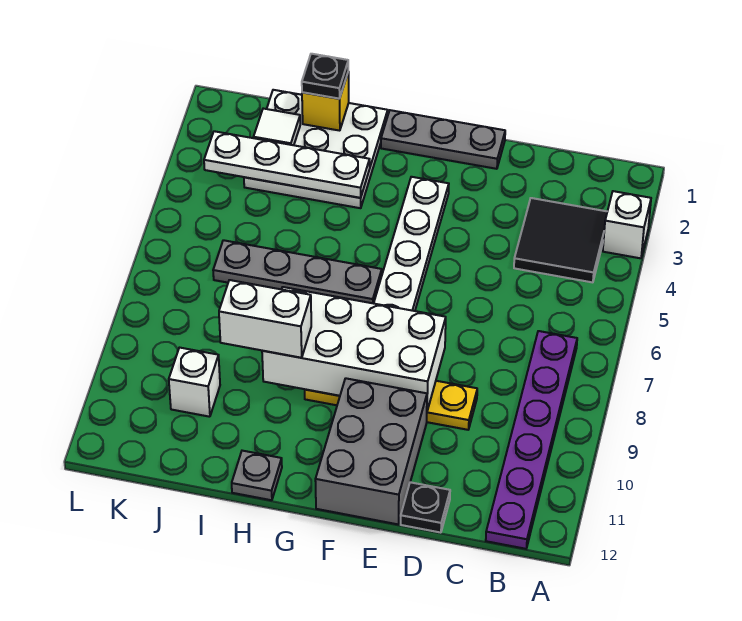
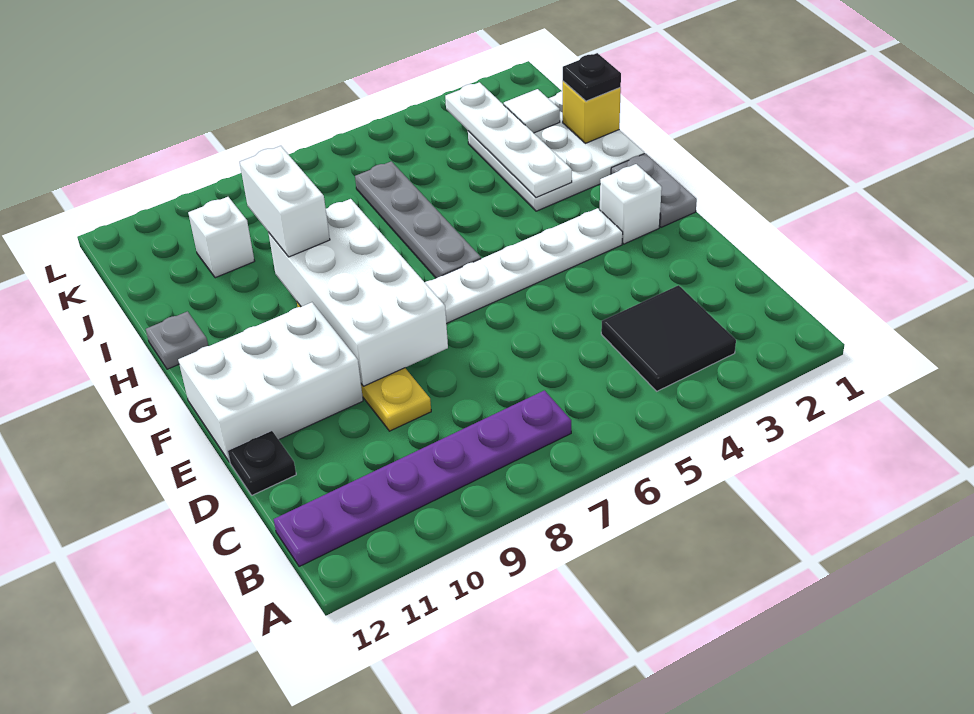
white brick A3 level 1 -> white brick F2 level 1
grey plate E1:G1 level 1 -> grey plate F1:G1 level 1
grey brick E10:F12 level 1 -> white brick E10:F12 level 1

